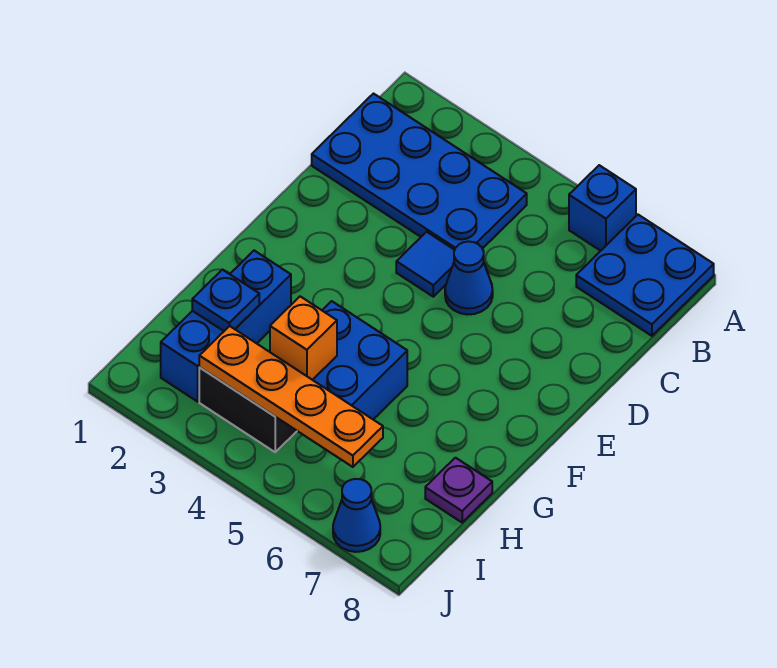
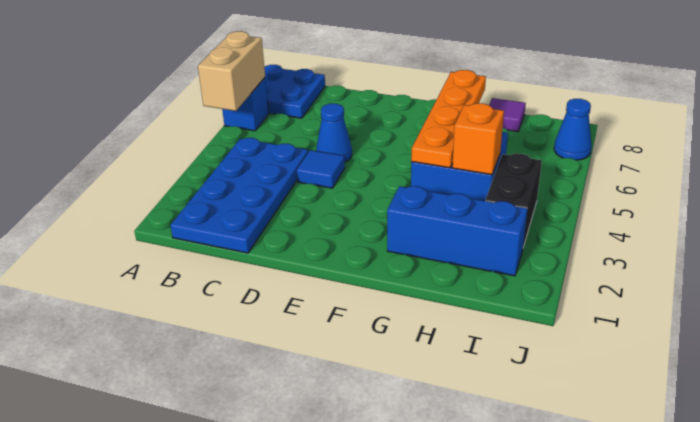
none -> tan brick A5:A6 level 2
blue plate H2 level 2 -> none
purple plate H8 level 1 -> purple tile H8 level 1
orange plate I3:I6 level 2 -> orange plate G4:G7 level 2

